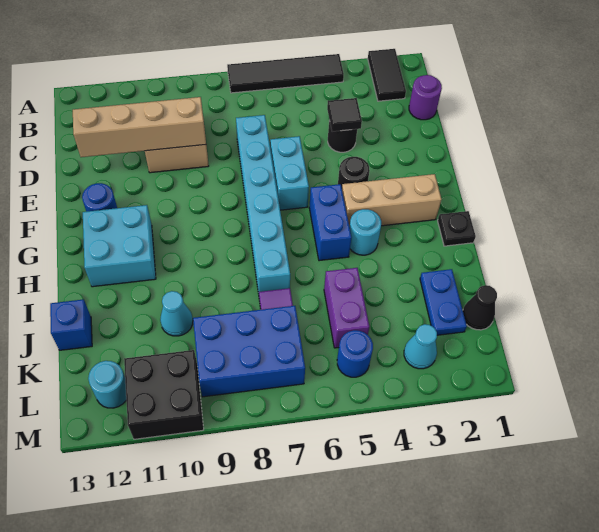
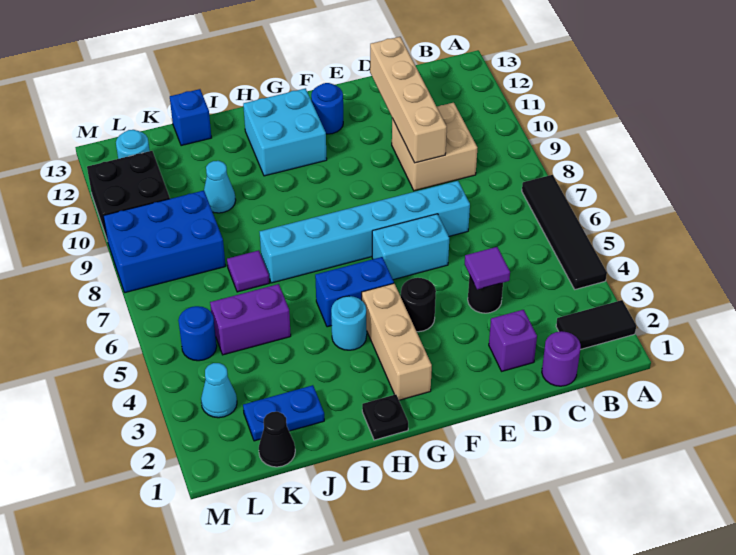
none -> purple brick D2 level 1
black tile D4 level 2 -> purple tile D4 level 2
blue brick K7:L9 level 1 -> blue brick K8:M9 level 1

